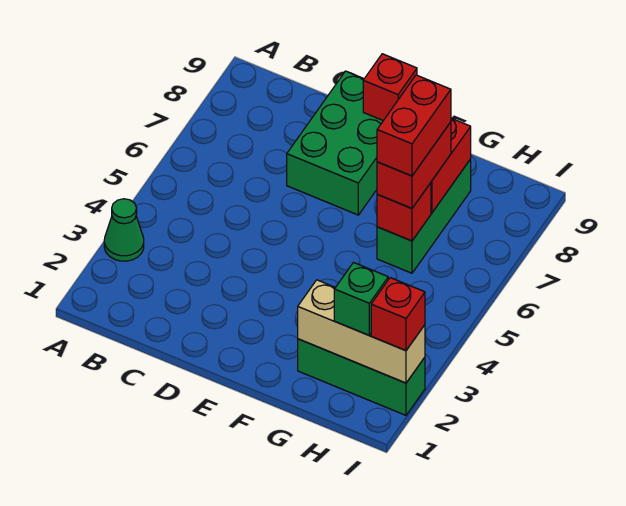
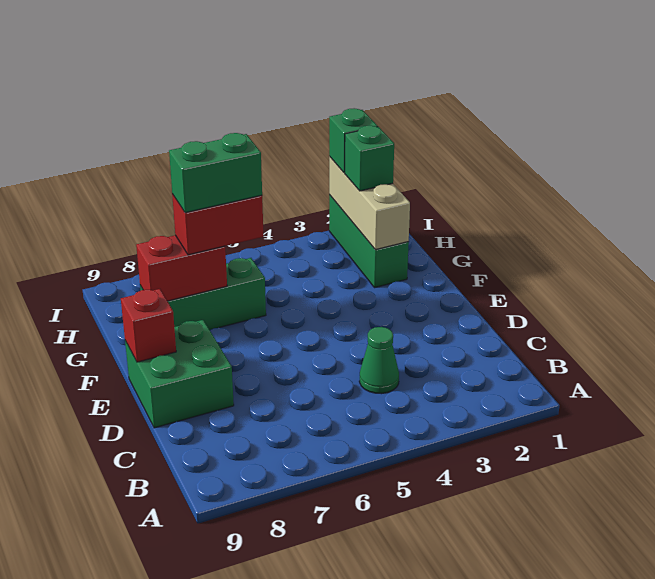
green cone A3 level 1 -> green cone C4 level 1
green brick D7:E9 level 1 -> green brick D8:E9 level 1
red brick G6 level 2 -> none
red brick G6:G7 level 4 -> green brick G6:G7 level 4
red brick I2 level 3 -> green brick I2 level 3

